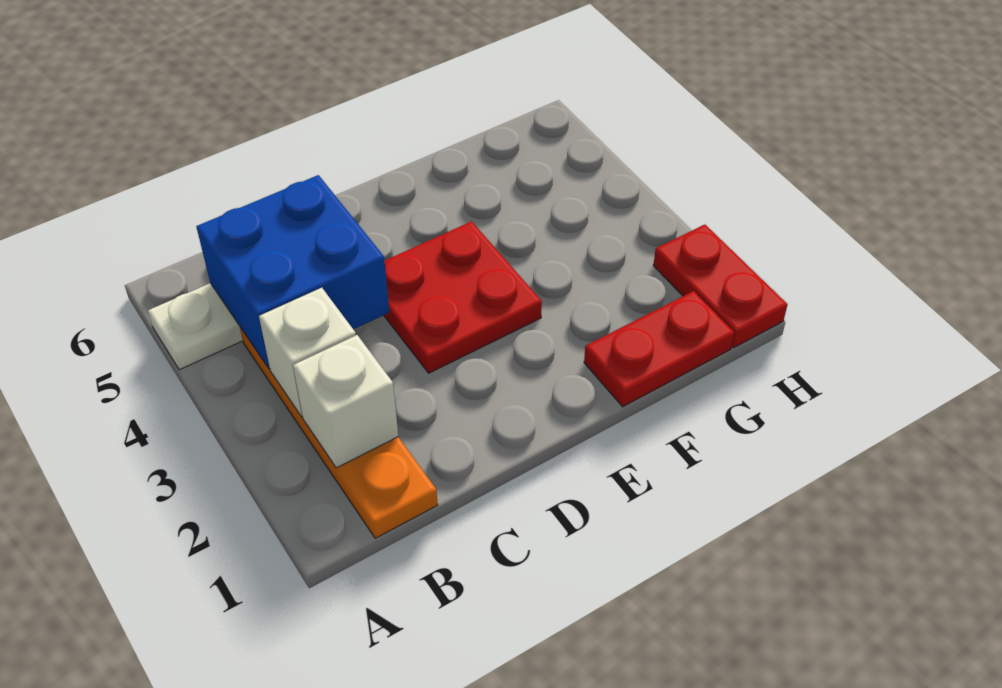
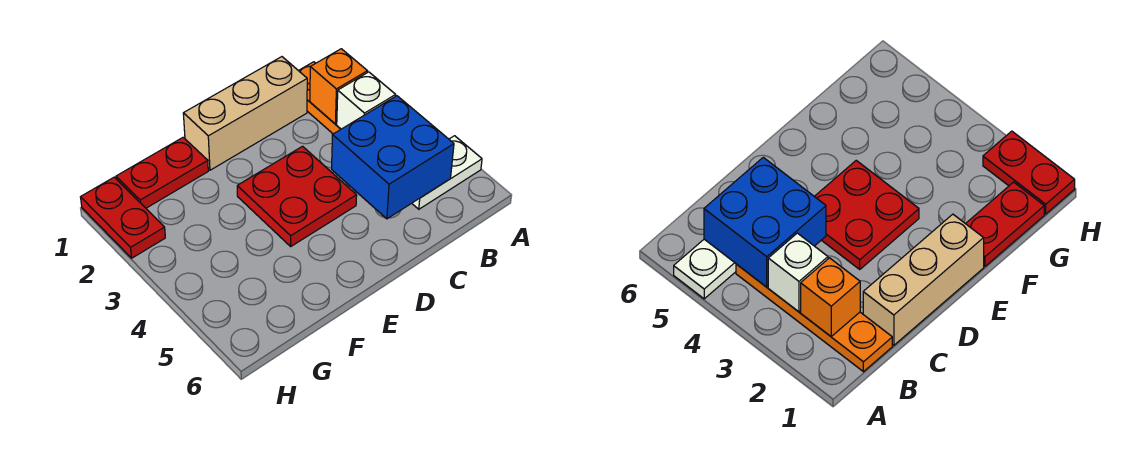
white brick B2 level 2 -> orange brick B2 level 2
none -> tan brick C1:E1 level 1

